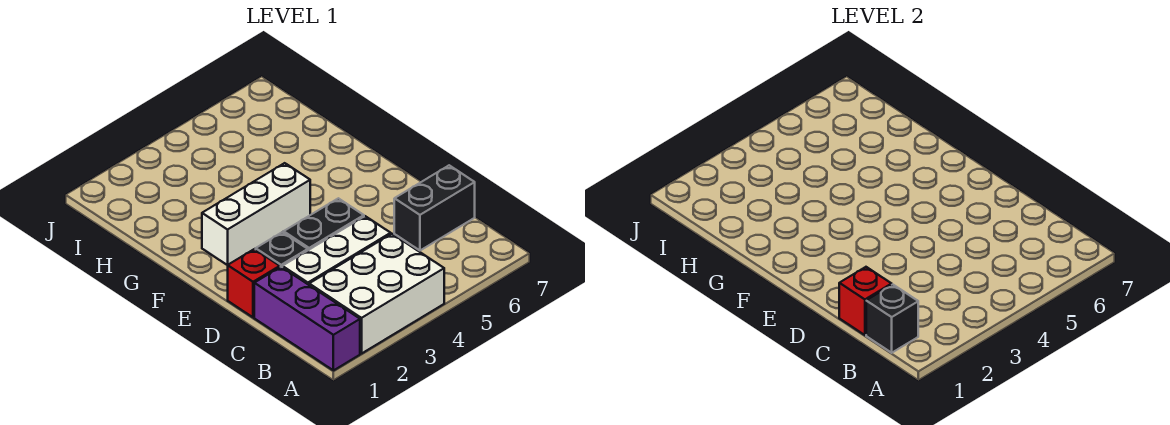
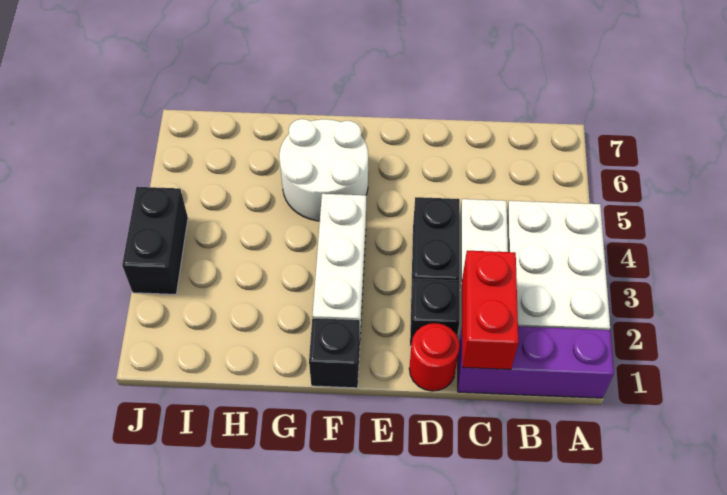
black brick B1 level 2 -> black brick F1 level 1
red brick C1 level 2 -> red brick C1:C2 level 2
black brick C6:C7 level 1 -> black brick J3:J4 level 1
red brick D1 level 1 -> red round brick D1 level 1
none -> white round brick F5:G6 level 1

